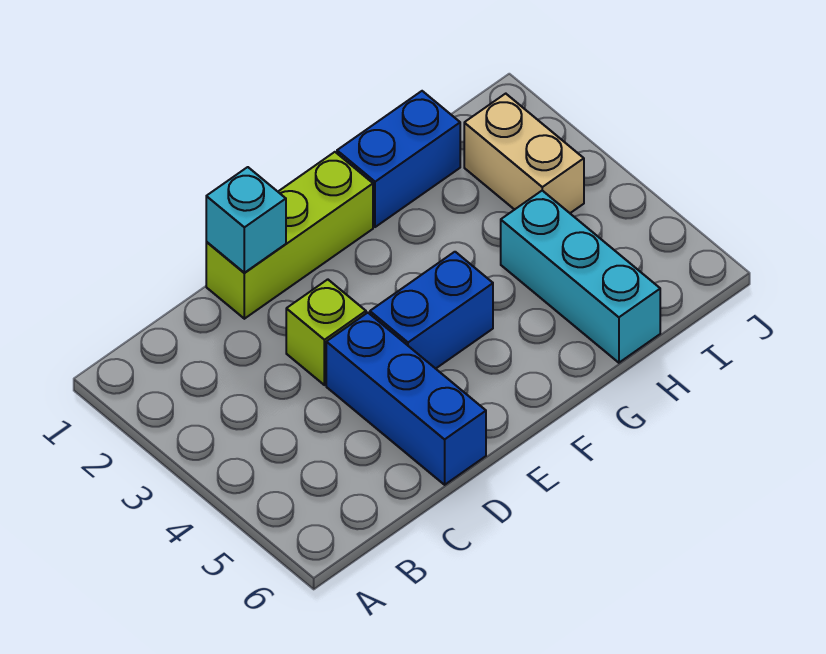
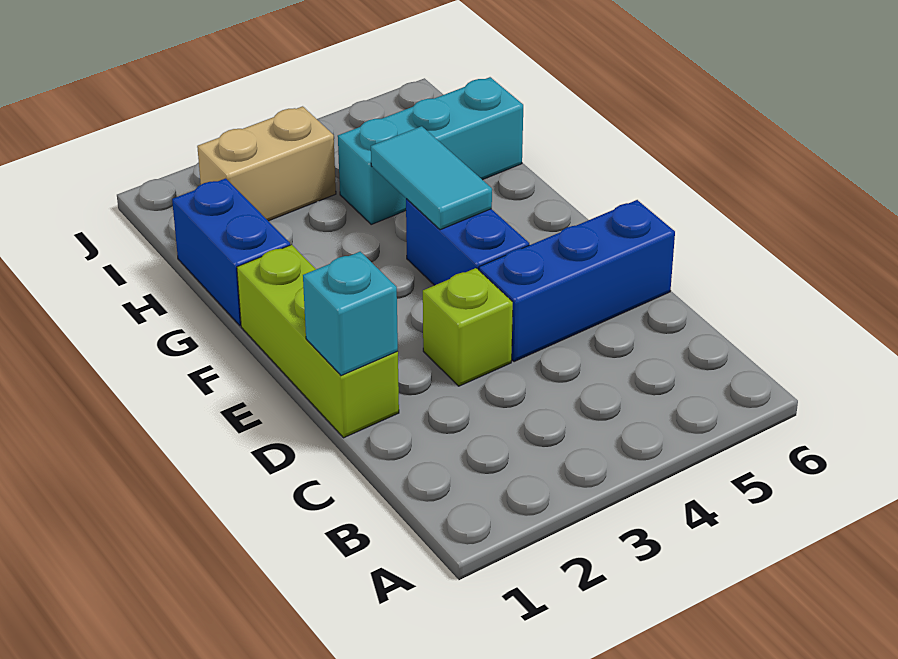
none -> cyan tile F4:G4 level 2

